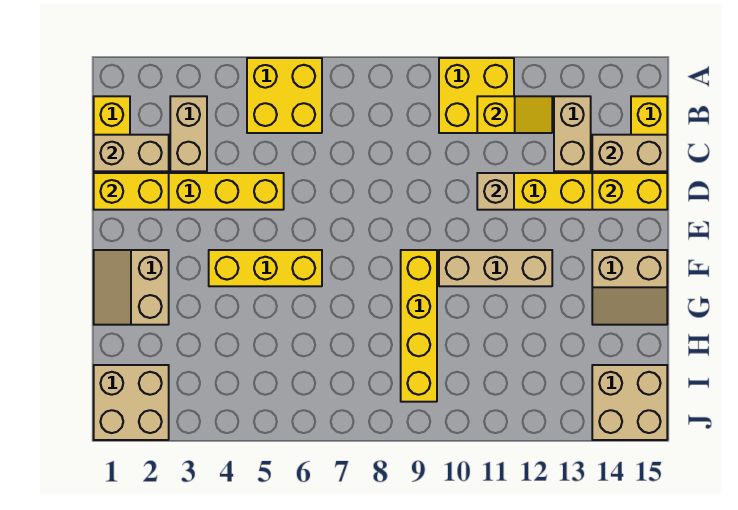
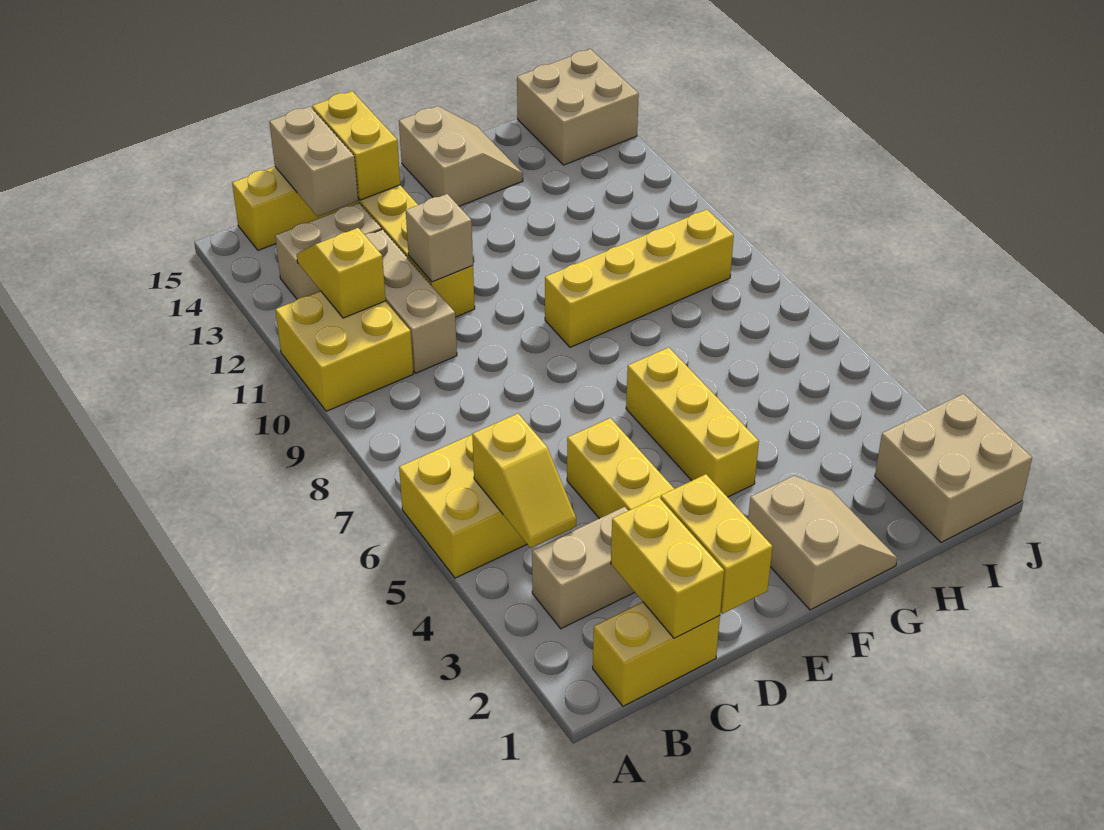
none -> yellow slope B4:B5 level 2 top 5
tan brick C1:C2 level 2 -> yellow brick C1:C2 level 2
tan slope F1:G2 level 1 top 2 -> tan slope F1:G2 level 1 top F
tan brick F10:F12 level 1 -> tan brick C10:C12 level 1

